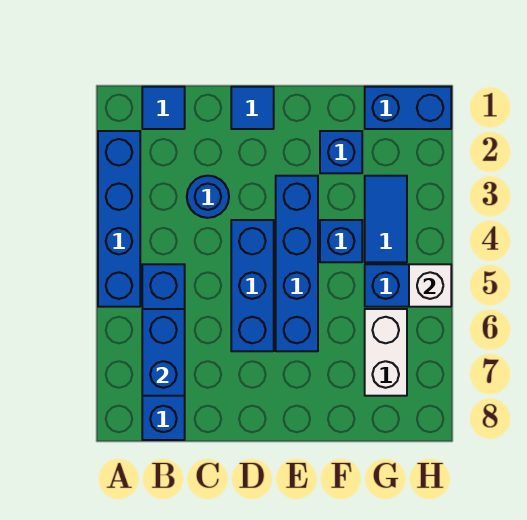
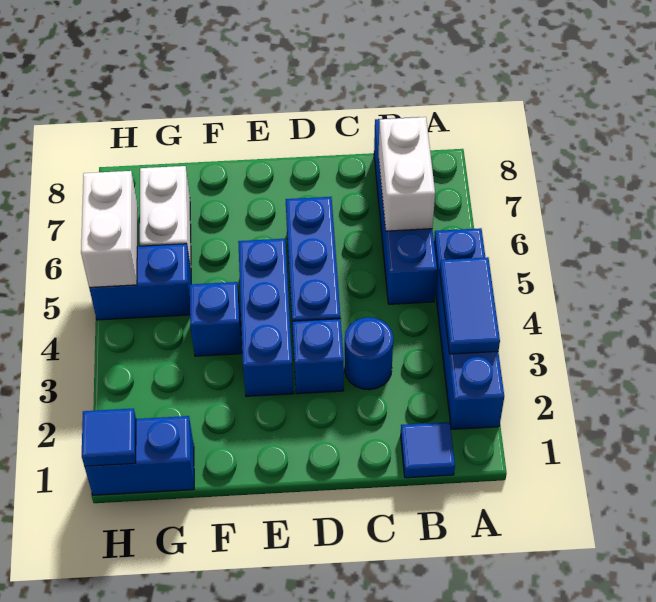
blue brick B6:B7 level 2 -> white brick B6:B7 level 2
blue tile D1 level 1 -> blue tile H1 level 2
blue brick E3:E6 level 1 -> blue brick E3:E5 level 1
blue brick F2 level 1 -> blue brick D3 level 1
blue tile G3:G4 level 1 -> blue tile A3:A4 level 2
white brick H5 level 2 -> white brick H5:H6 level 2

